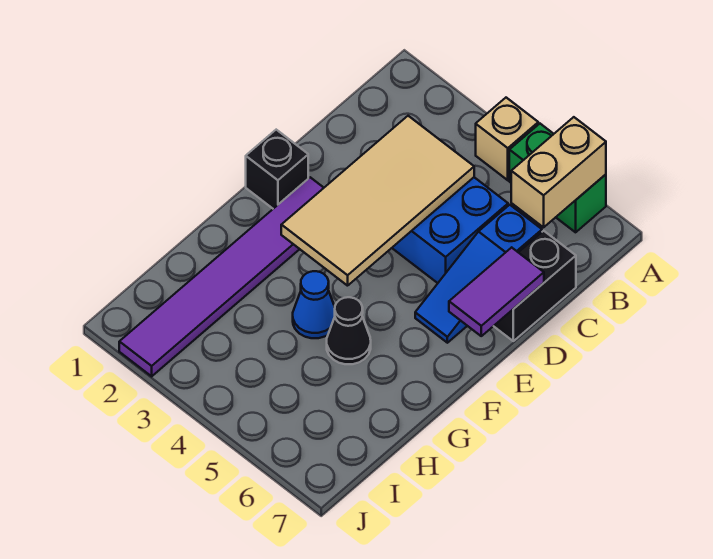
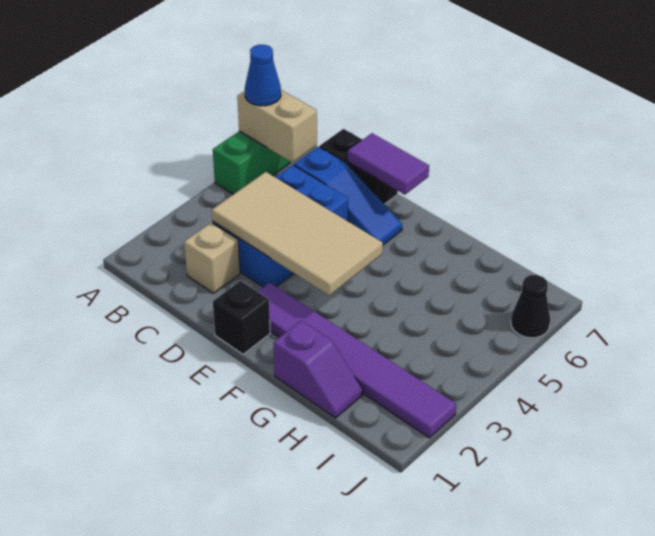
tan brick A4 level 1 -> tan brick C2 level 1
none -> purple slope G1:H1 level 1 top G
blue cone G4 level 1 -> blue cone A6 level 3
black cone G5 level 1 -> black cone J6 level 1

